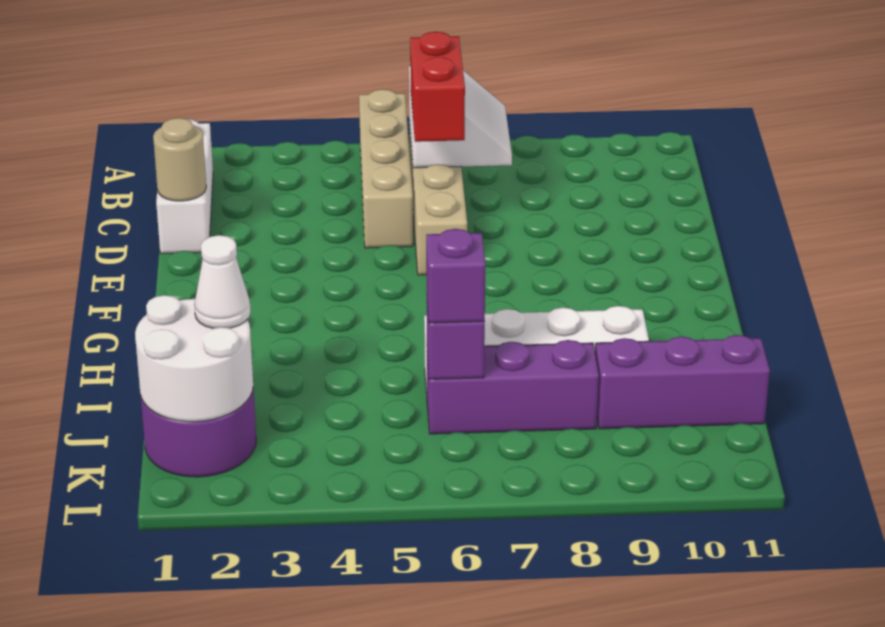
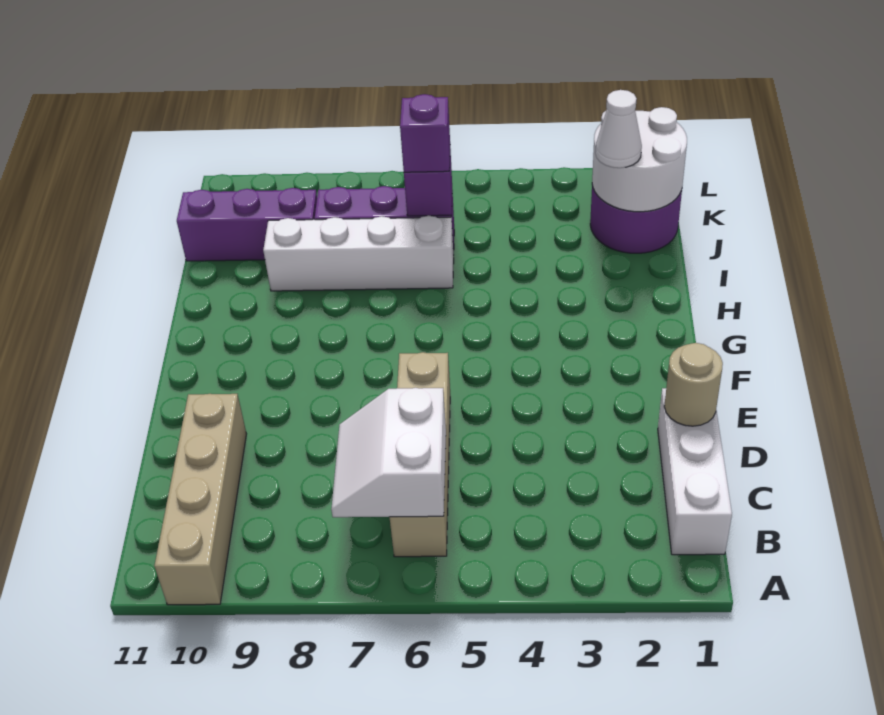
tan brick A5:D5 level 1 -> tan brick A10:D10 level 1
red brick C6:D6 level 3 -> none

